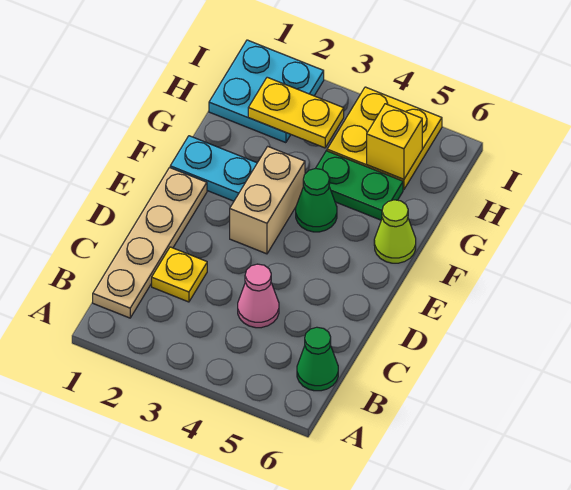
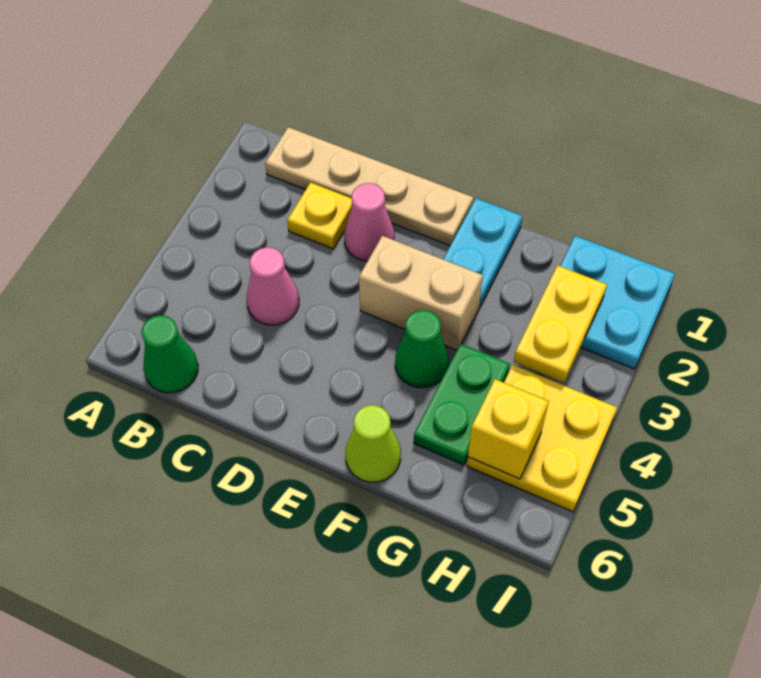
none -> pink cone D2 level 1

